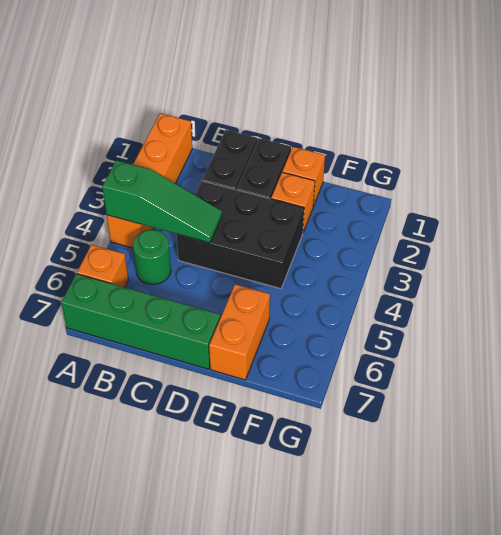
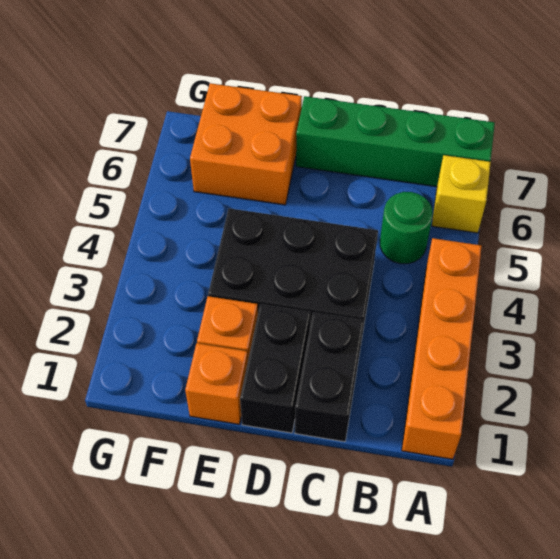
green slope A4:C4 level 2 top A -> none
orange brick A6 level 1 -> yellow brick A6 level 1
orange brick E6:E7 level 1 -> orange brick E6:F7 level 1

